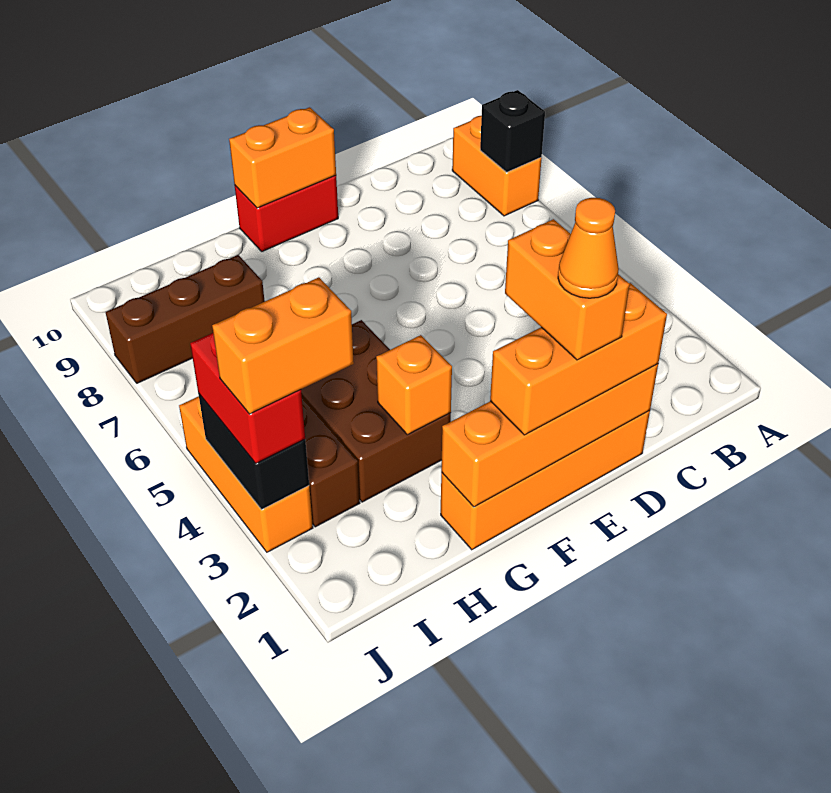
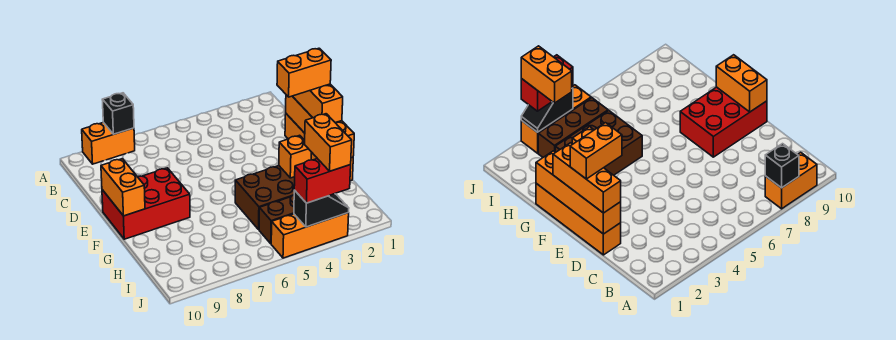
orange cone E1 level 5 -> none
red brick E10:F10 level 1 -> red brick E8:F10 level 1
brown brick H8:J8 level 1 -> none
black brick J3:J4 level 2 -> black slope J3:J4 level 2 top 4

